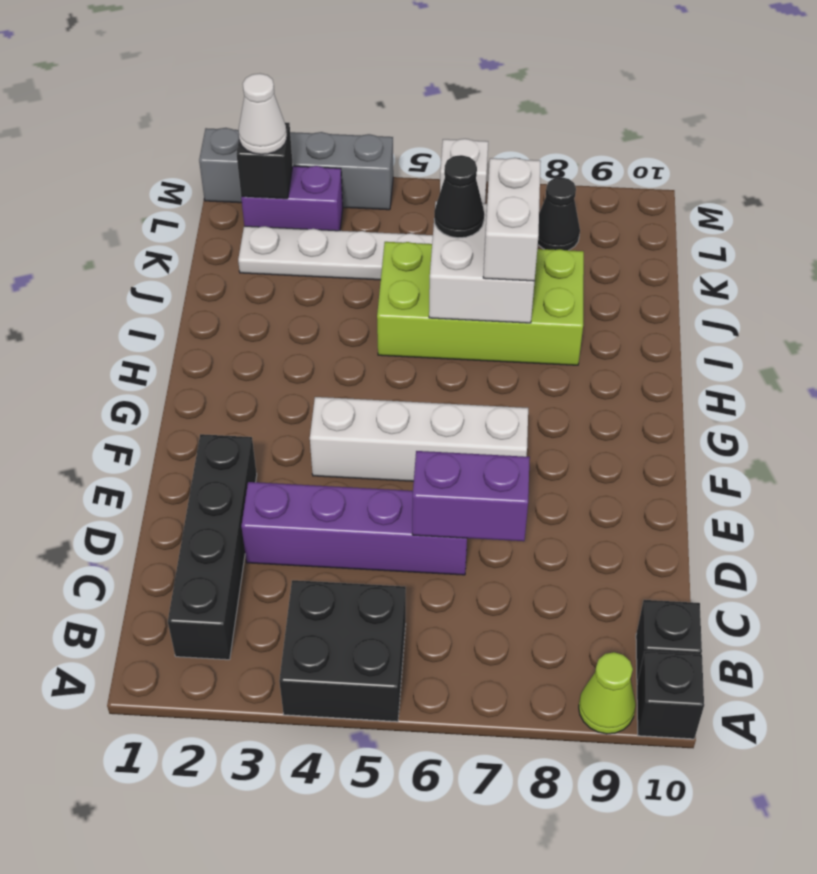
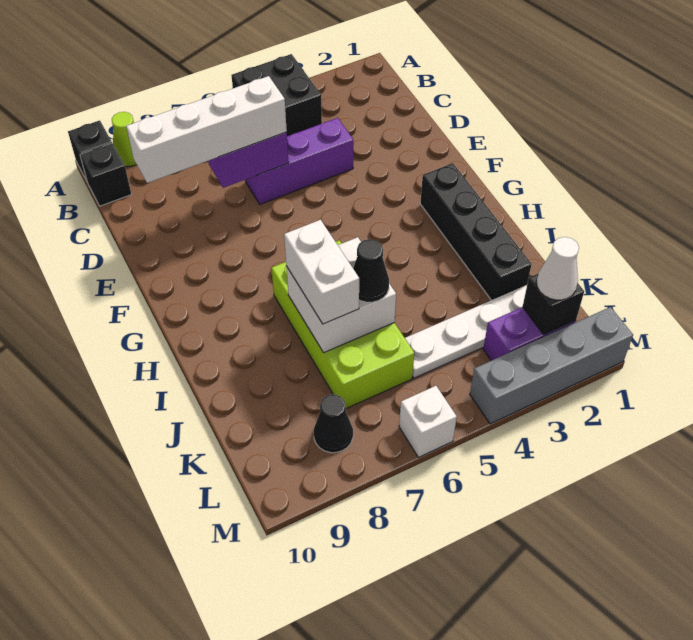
black brick B2:E2 level 1 -> black brick G2:J2 level 1
purple brick D3:D6 level 1 -> purple brick D4:D6 level 1
white brick F4:F7 level 1 -> white brick D6:D9 level 3
lime brick I5:J8 level 1 -> lime brick H6:K7 level 1

